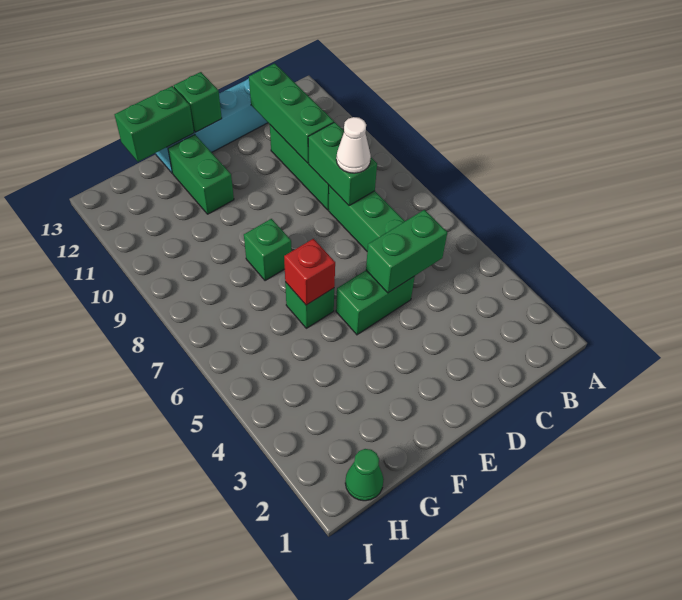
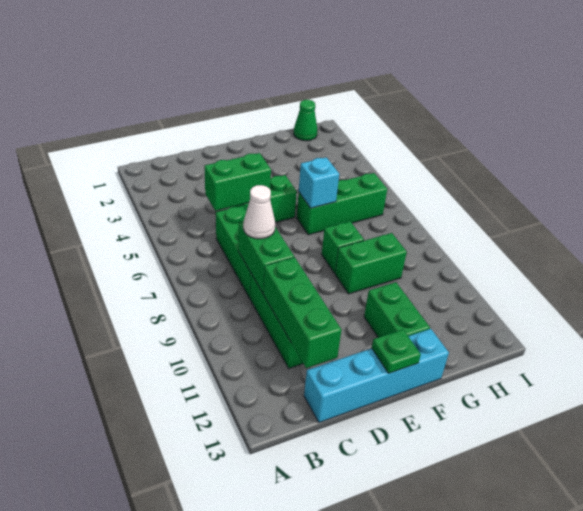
green brick E13 level 2 -> green plate E13 level 2
green brick F6 level 1 -> green brick F6:H6 level 1
red brick F6 level 2 -> cyan brick F6 level 2
green brick F13:G13 level 2 -> green brick F9:G9 level 1

